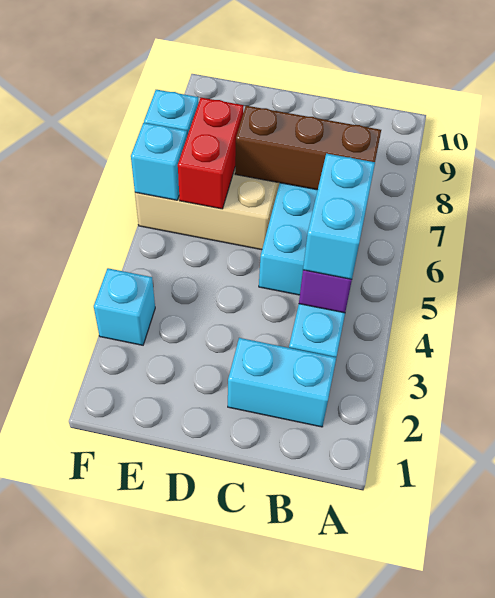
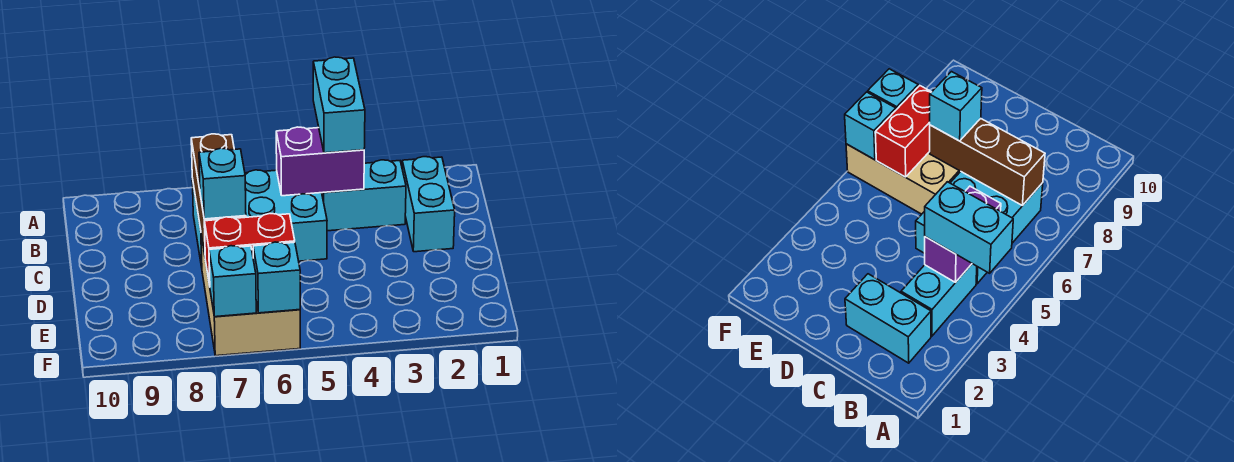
cyan brick B4:B5 level 3 -> cyan brick A4:B4 level 3
cyan brick F3 level 1 -> cyan brick D7 level 3

